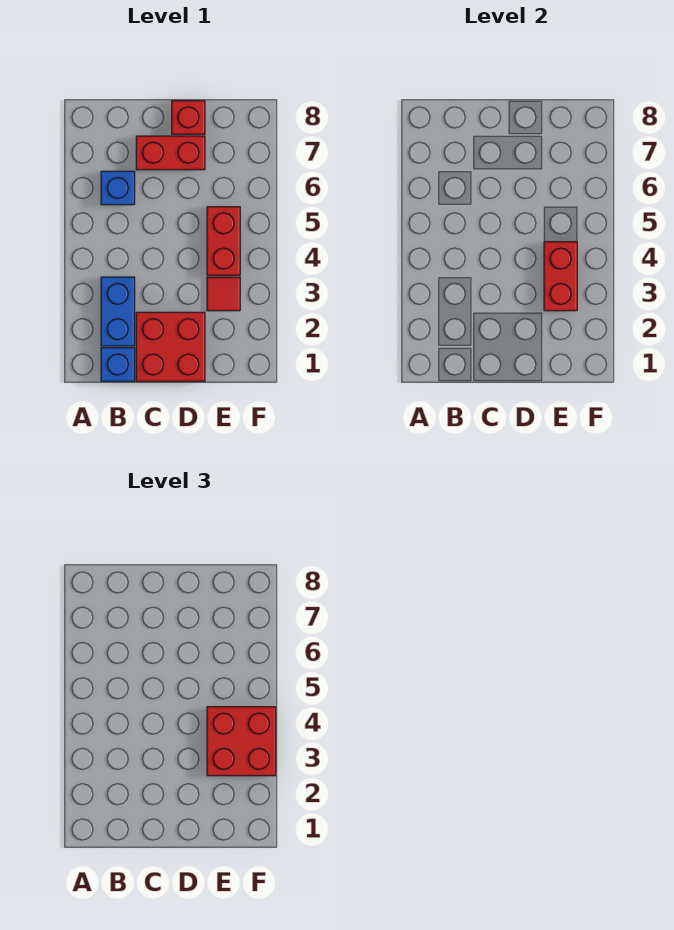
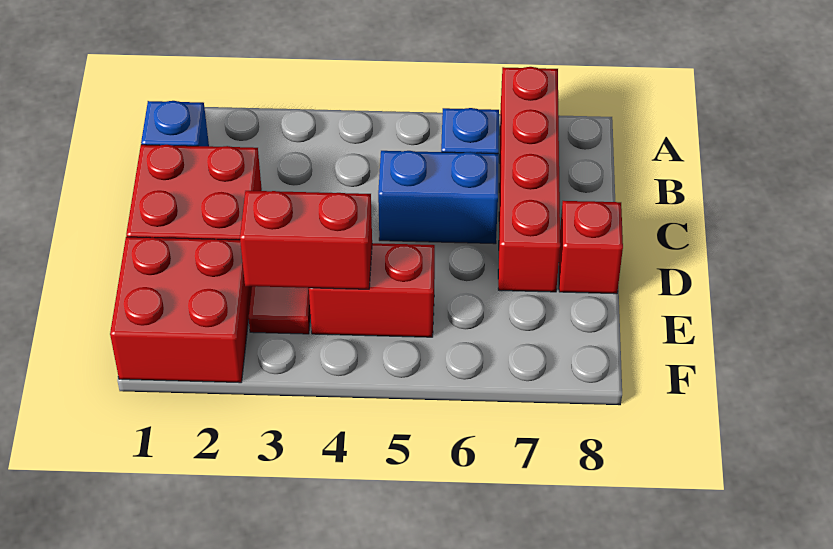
blue brick B2:B3 level 1 -> blue brick C5:C6 level 1
red brick C7:D7 level 1 -> red brick A7:D7 level 1
red brick E3:F4 level 3 -> red brick E1:F2 level 1

